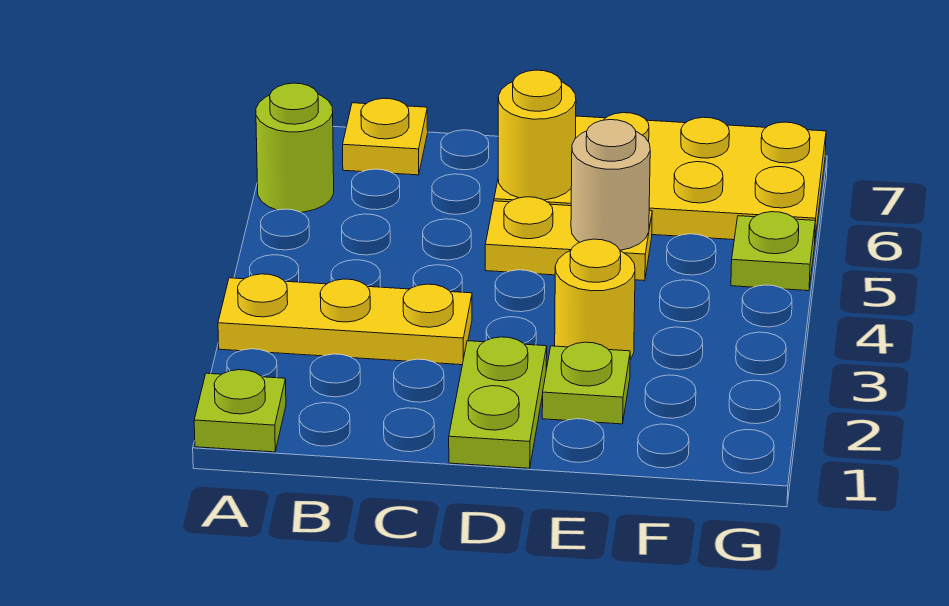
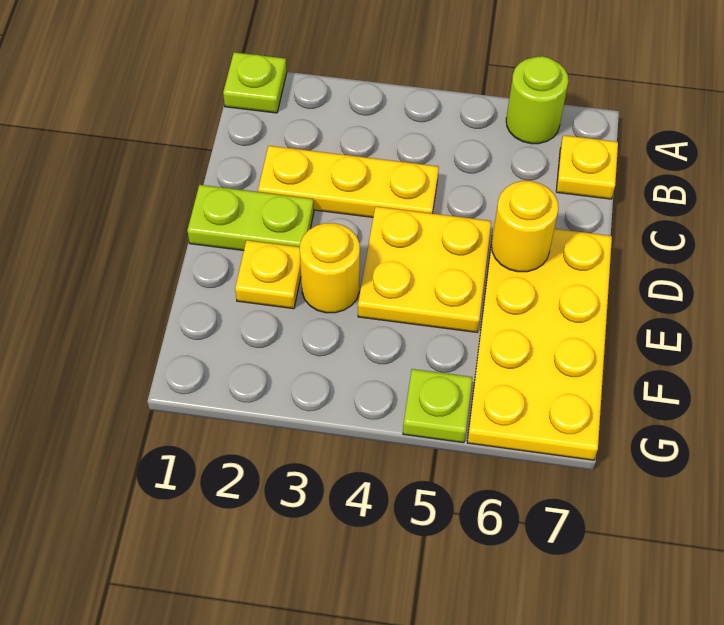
yellow plate A3:C3 level 1 -> yellow plate C2:C4 level 1
yellow plate D5:E5 level 1 -> yellow plate D4:E5 level 1
lime plate E2 level 1 -> yellow plate E2 level 1
tan round brick E5 level 2 -> none

